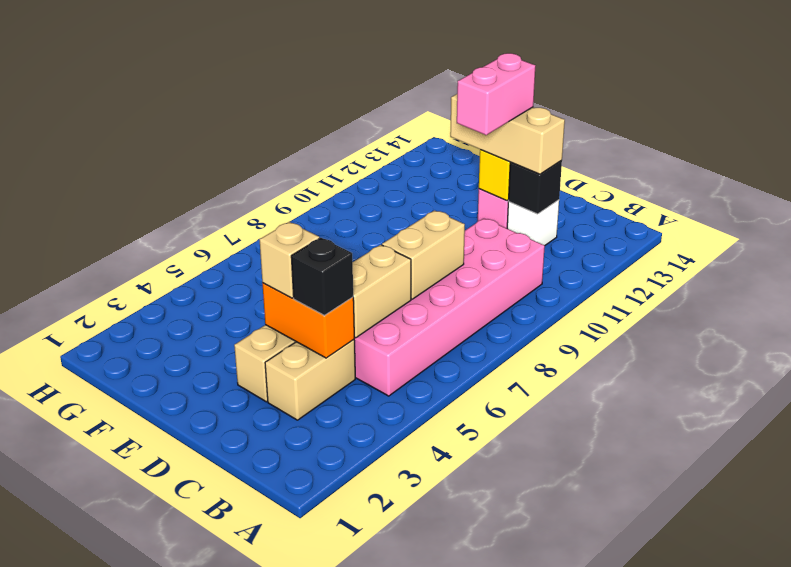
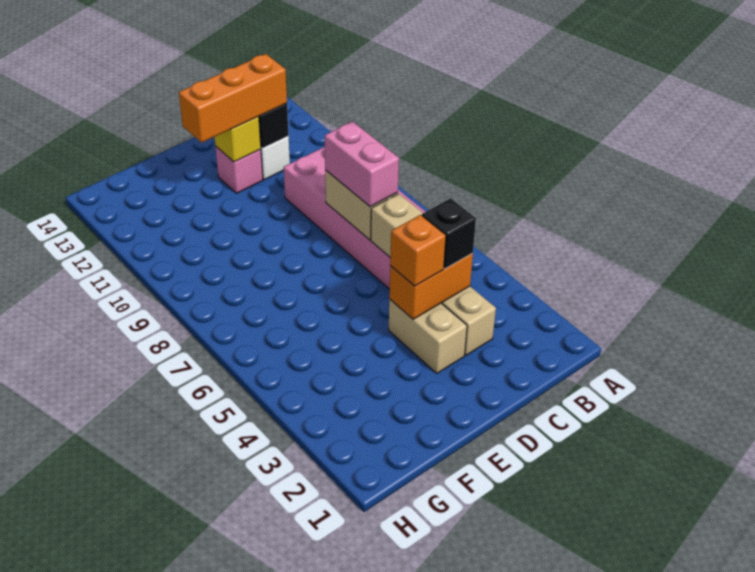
tan brick C12:E12 level 3 -> orange brick C12:E12 level 3
tan brick D4 level 3 -> orange brick D4 level 3
pink brick D11:D12 level 4 -> pink brick C7:C8 level 3

